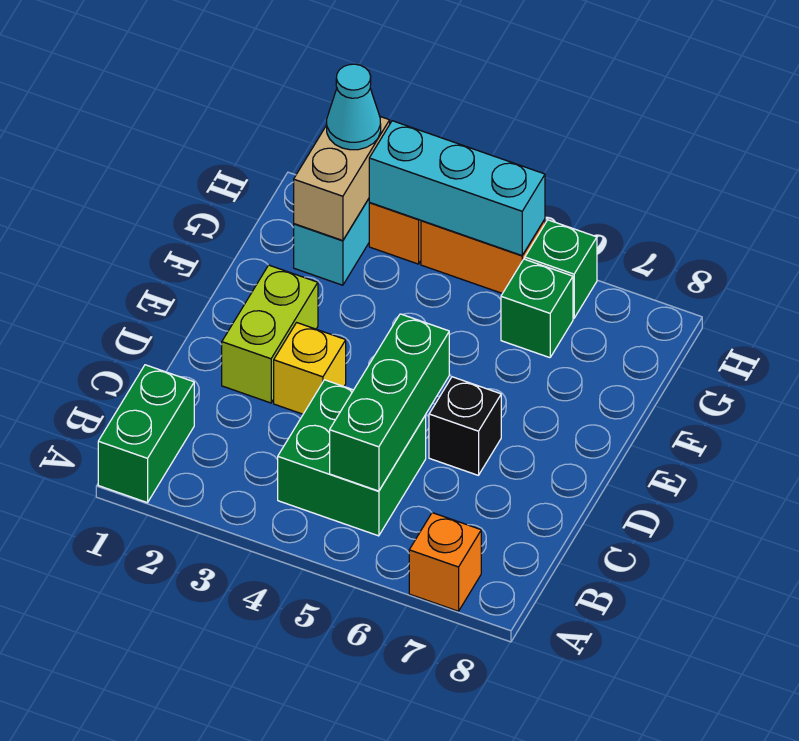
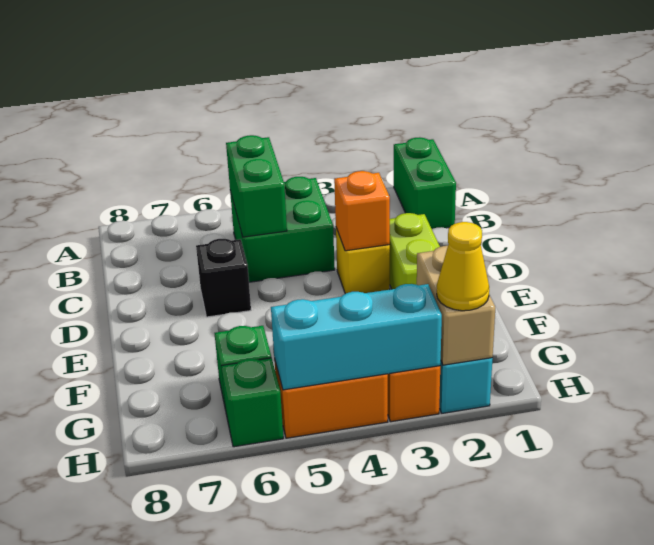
orange brick A7 level 1 -> orange brick D3 level 2
green brick B5:D5 level 2 -> green brick B5:C5 level 2
cyan cone H2 level 3 -> yellow cone H2 level 3

